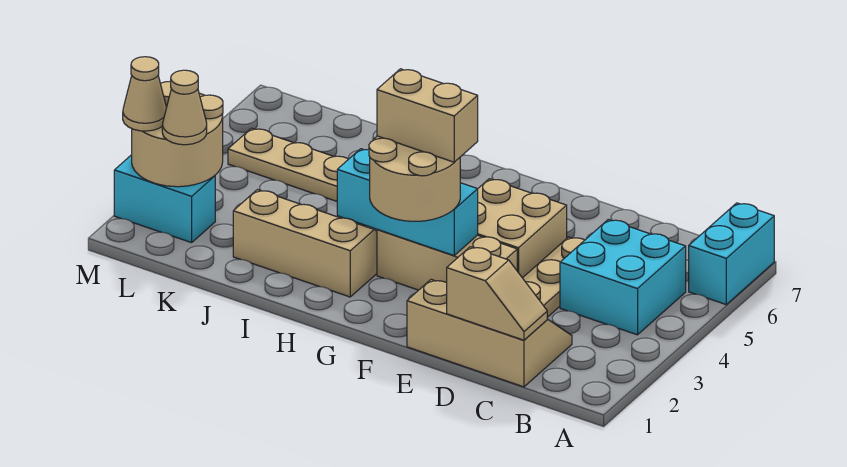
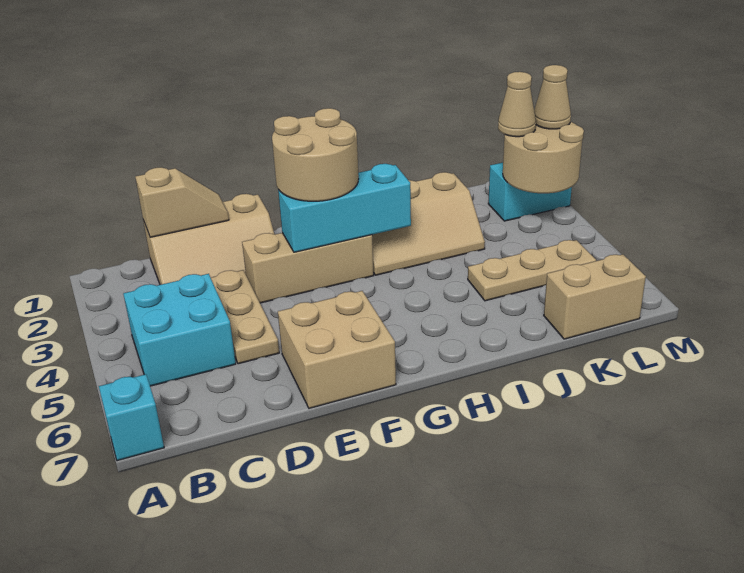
cyan brick A6:A7 level 1 -> cyan brick A7 level 1
tan slope C1:D1 level 2 top D -> tan slope C1:D1 level 2 top C
tan brick E4:F5 level 1 -> tan brick E6:F7 level 1
tan brick F3:G3 level 4 -> tan brick K7:L7 level 1

